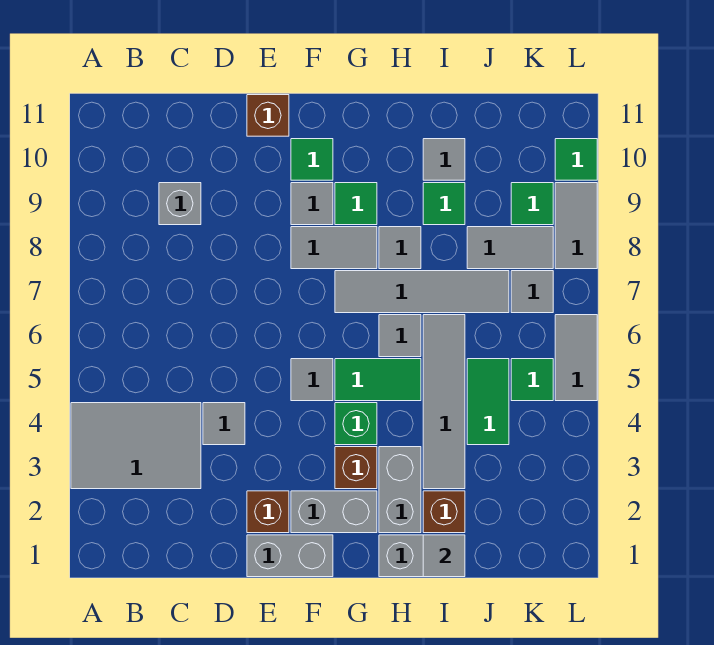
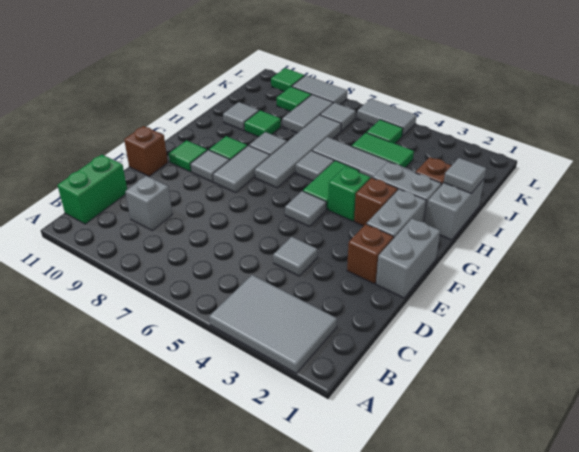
grey tile A3:C4 level 1 -> grey tile A2:B4 level 1
none -> green brick B11:C11 level 1

